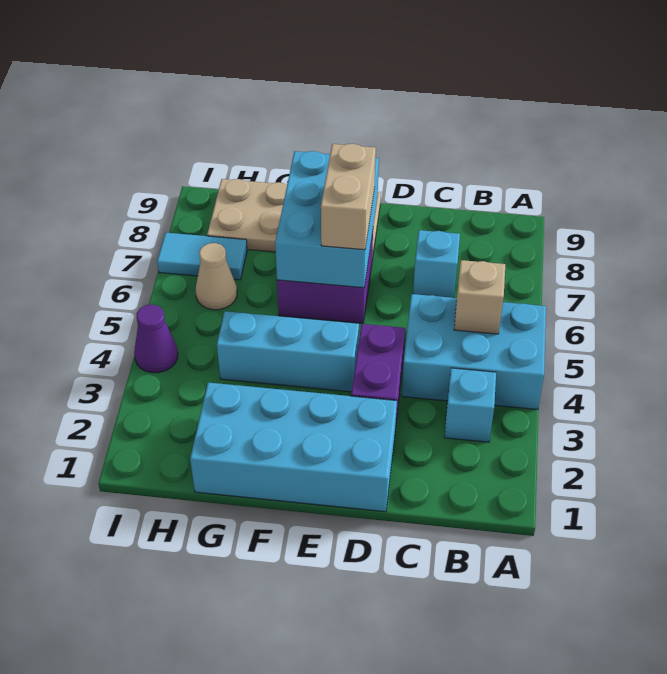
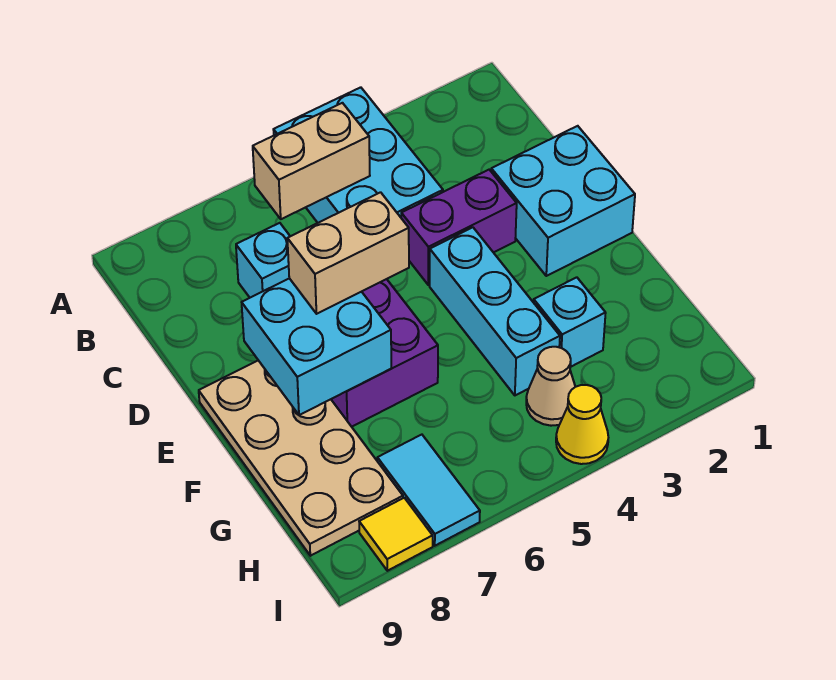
cyan brick B3 level 1 -> cyan brick G3 level 1
tan brick B5 level 2 -> tan brick B5:B6 level 2
cyan brick D1:G2 level 1 -> cyan brick D1:E2 level 1
cyan brick E6:F8 level 2 -> cyan brick E7:F8 level 2
tan cone H6 level 1 -> tan cone H4 level 1
purple cone I4 level 1 -> yellow cone I4 level 1
none -> yellow tile I8 level 1

